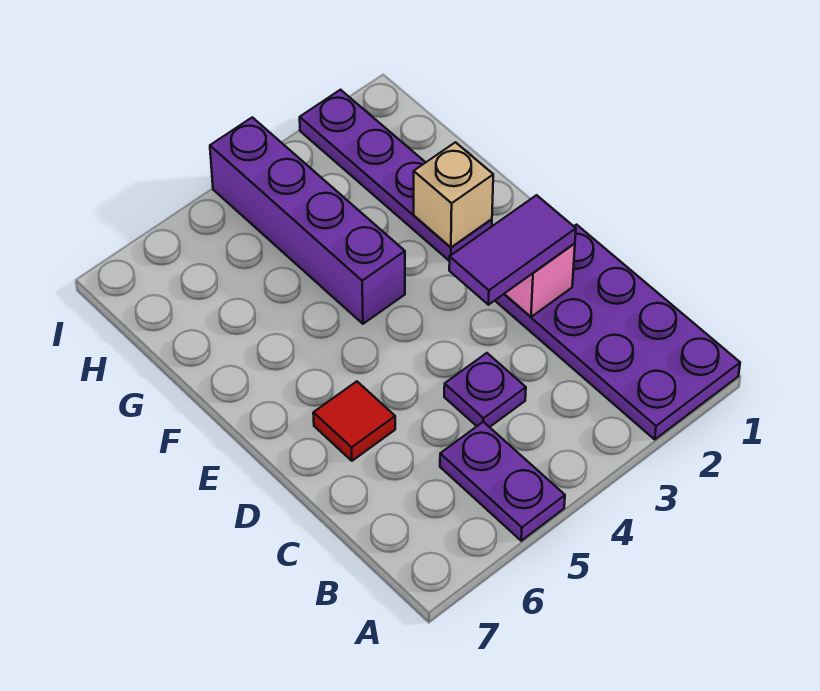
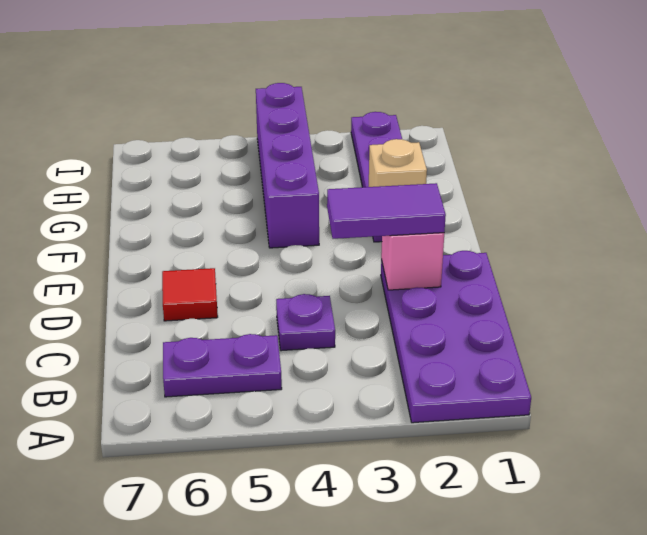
purple plate A5:B5 level 1 -> purple plate B5:B6 level 1

